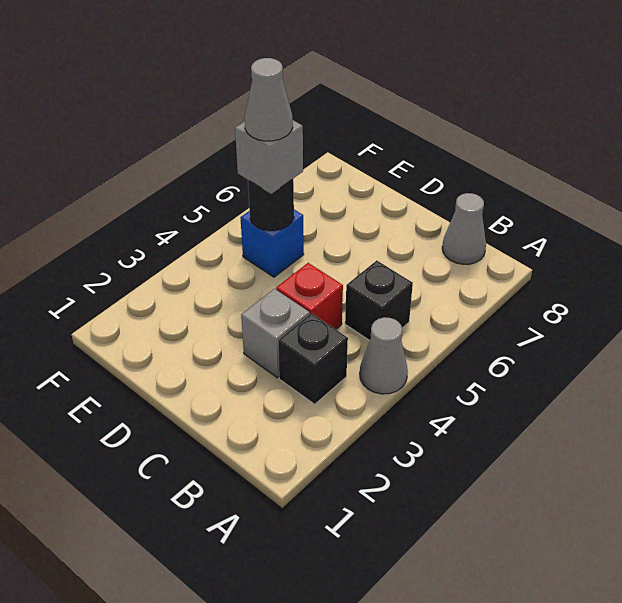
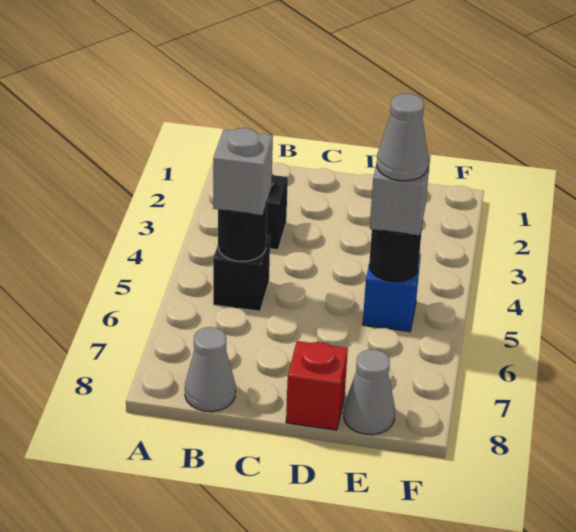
grey cone A4 level 1 -> grey cone E8 level 1
none -> black round brick B5 level 2
grey brick C3 level 1 -> grey brick B5 level 3
red brick C4 level 1 -> red brick D8 level 1

